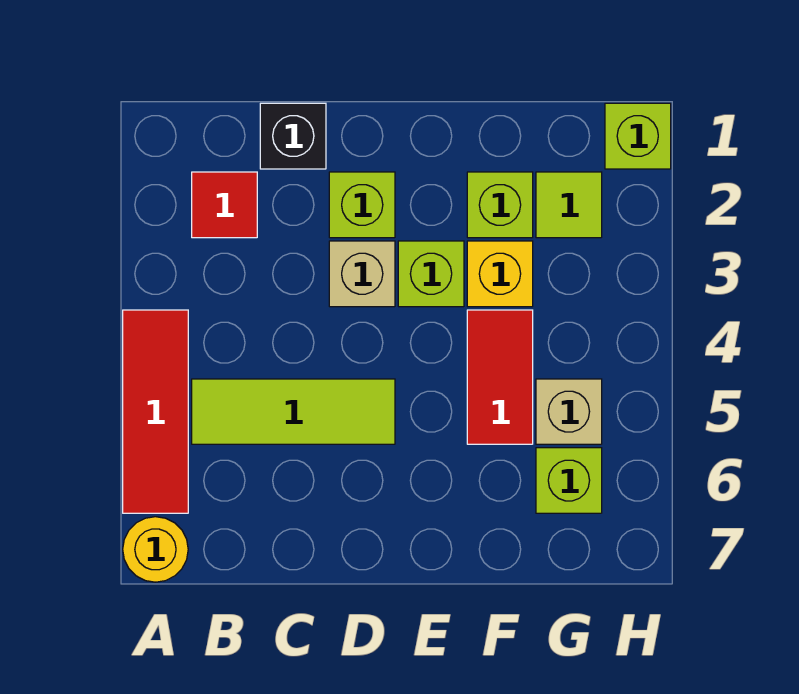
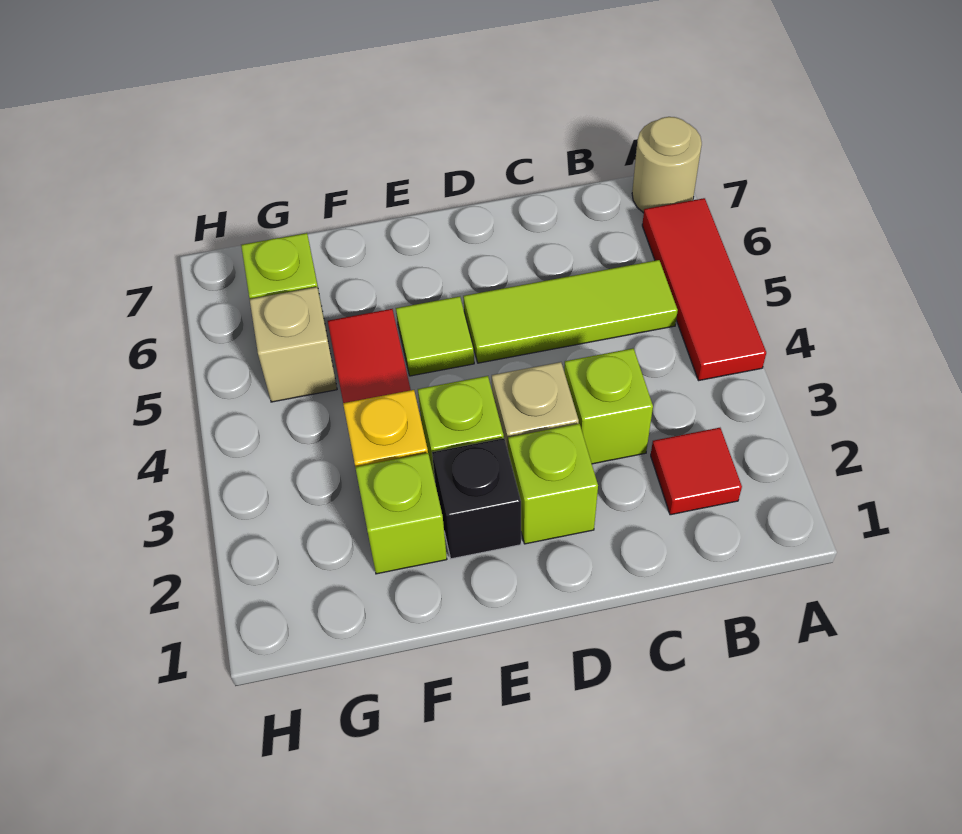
yellow round brick A7 level 1 -> tan round brick A7 level 1
black brick C1 level 1 -> black brick E2 level 1
lime tile G2 level 1 -> lime tile E5 level 1
lime brick H1 level 1 -> lime brick C3 level 1

